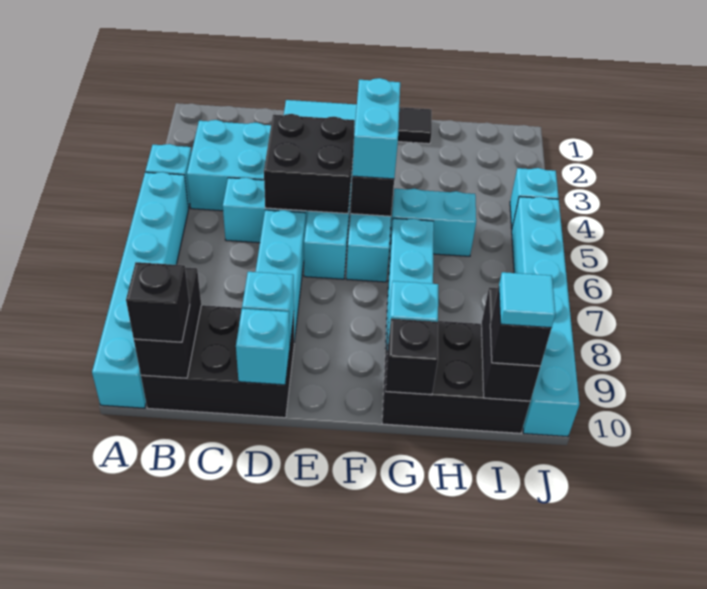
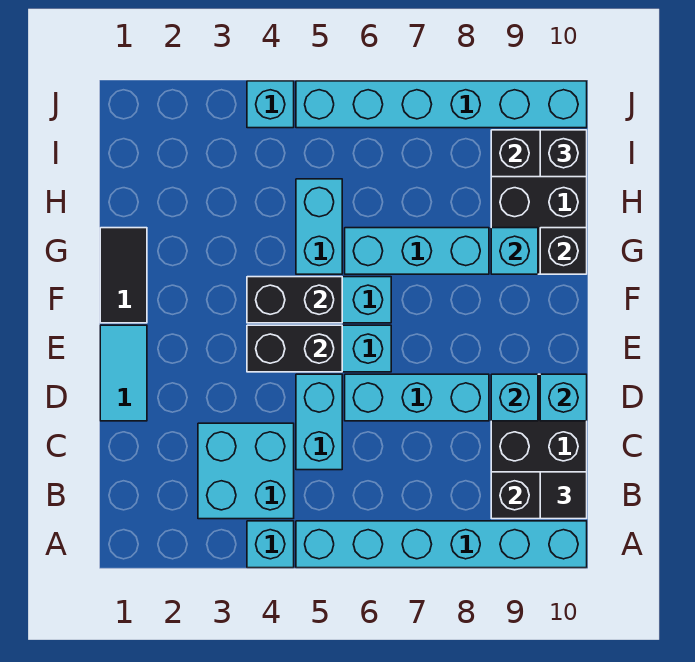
black brick B10 level 3 -> black tile B10 level 3
black brick D4:E5 level 2 -> black brick E4:E5 level 2
cyan brick F4:F5 level 3 -> none
cyan tile I10 level 4 -> none

